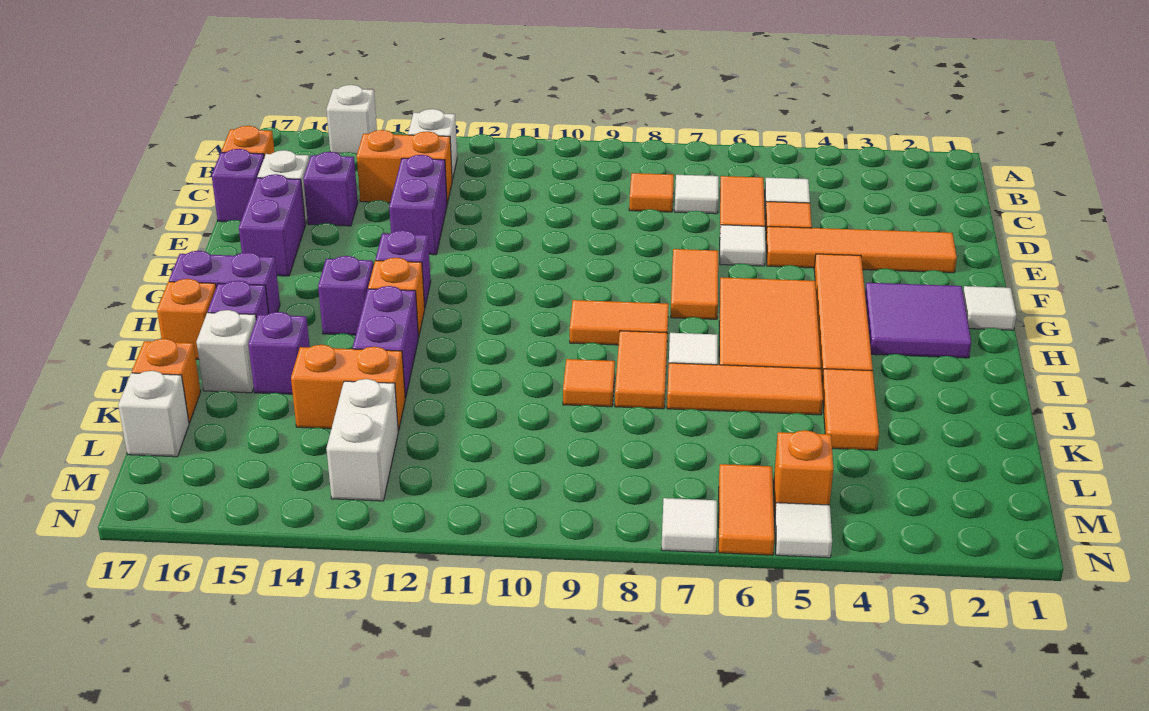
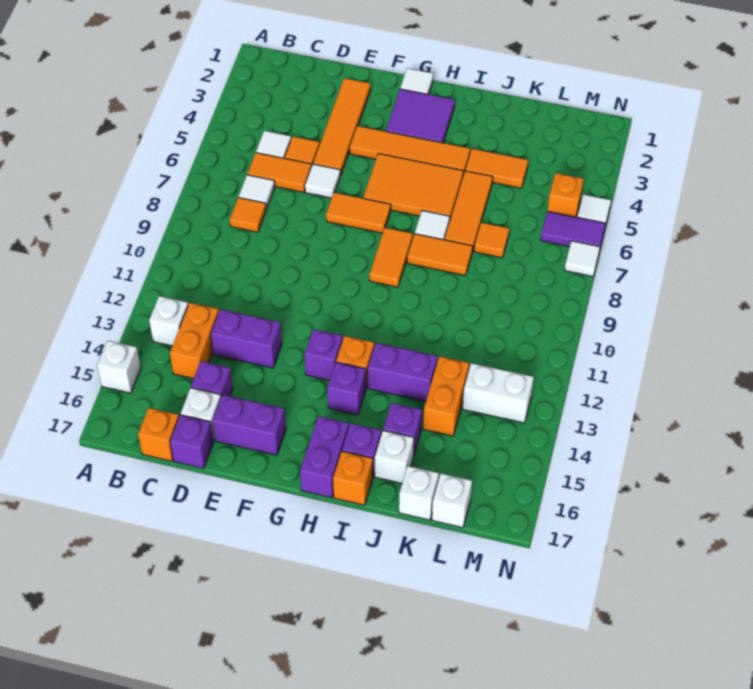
orange tile J9 level 1 -> orange tile K7 level 1
orange brick K17 level 1 -> white brick K17 level 1
orange tile M6:N6 level 1 -> purple tile M6:N6 level 1

